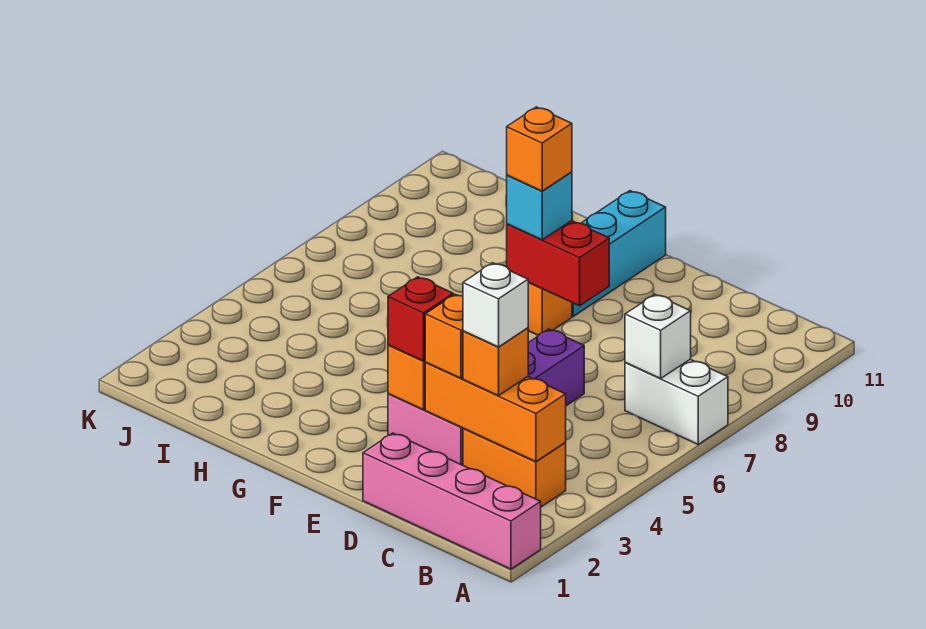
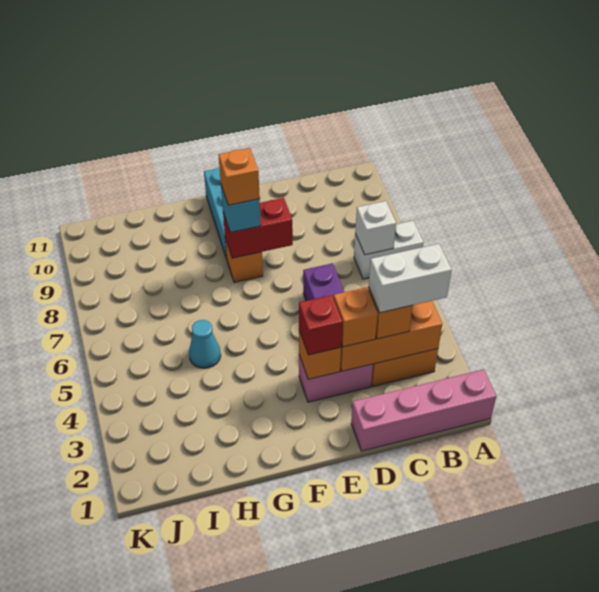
white brick C3 level 4 -> white brick B3:C3 level 4
none -> cyan cone H5 level 1

